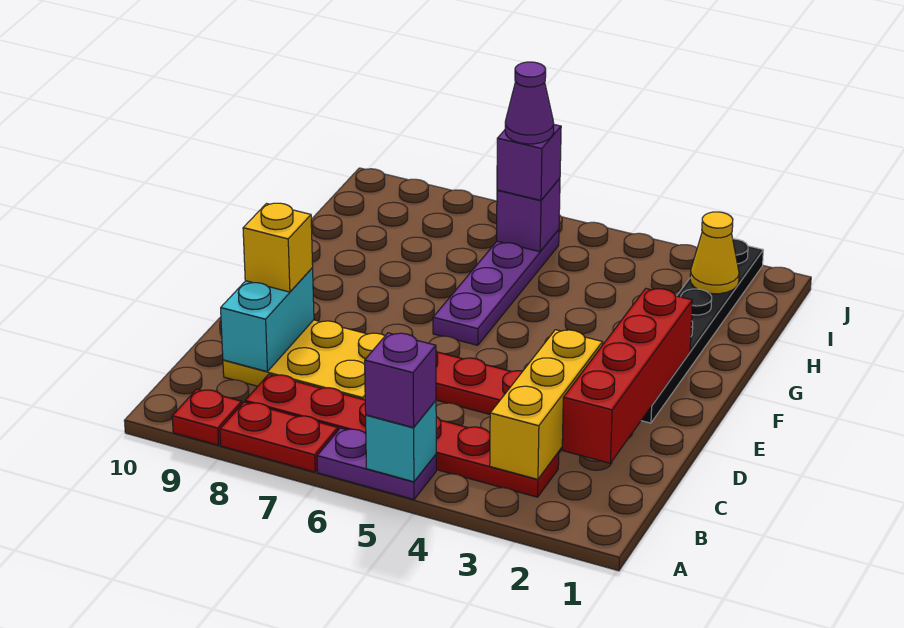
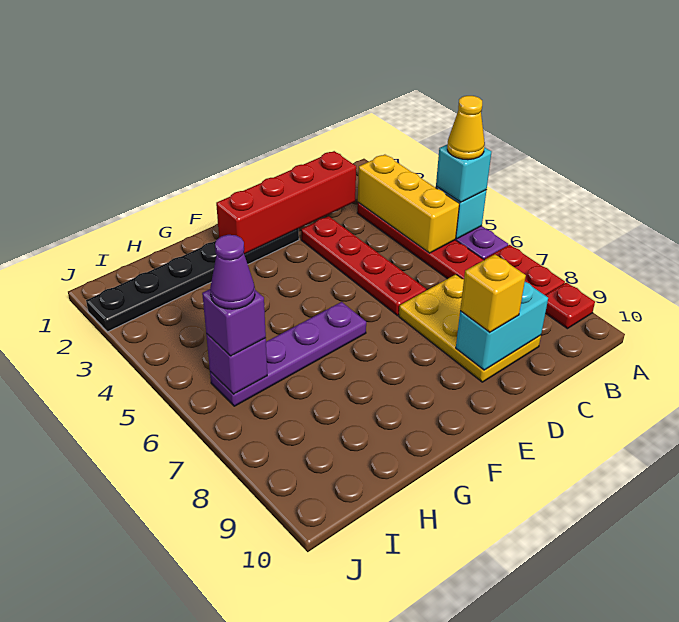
purple brick A5 level 3 -> cyan brick A5 level 3
yellow brick B3:D3 level 2 -> yellow brick B3:B5 level 2
yellow cone I2 level 2 -> yellow cone A5 level 4

